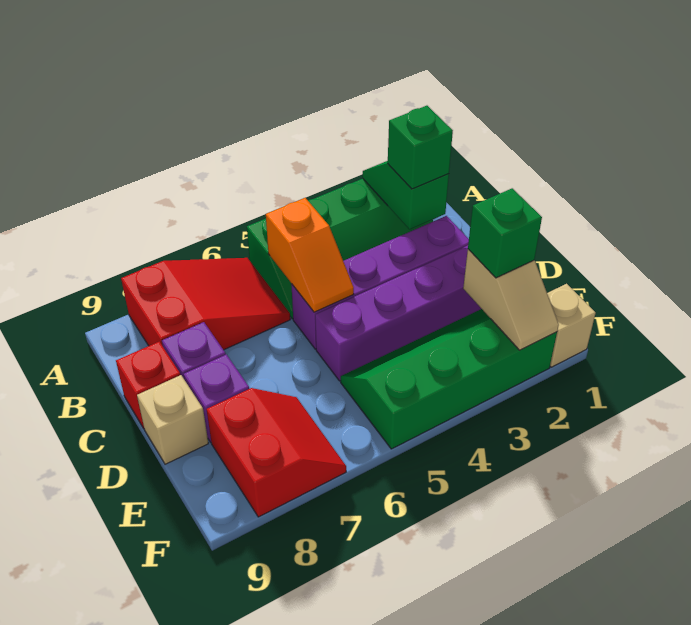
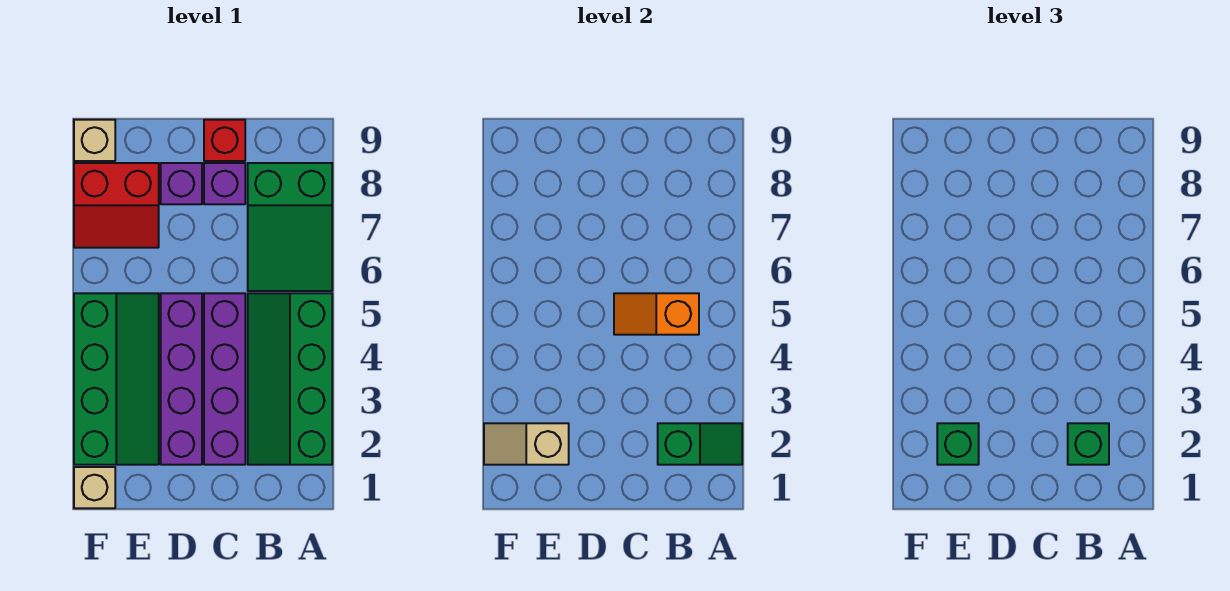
red slope A6:B8 level 1 top 8 -> green slope A6:B8 level 1 top 8
tan brick D9 level 1 -> tan brick F9 level 1

